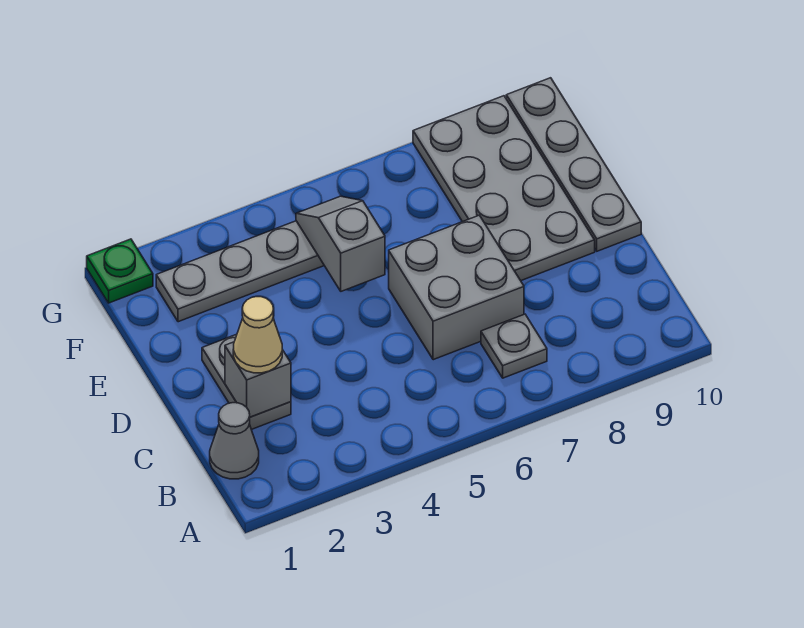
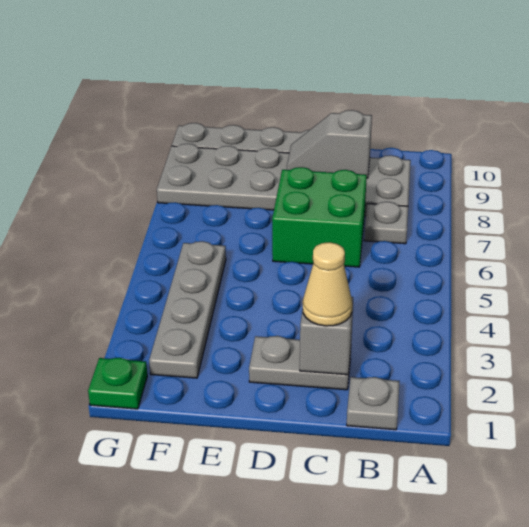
grey cone B1 level 1 -> grey plate B1 level 1
grey brick C6:D7 level 1 -> green brick C6:D7 level 1
grey plate D8:G9 level 1 -> grey plate B8:G9 level 1
grey slope E5:F5 level 2 top E -> grey slope C9:D9 level 2 top C

